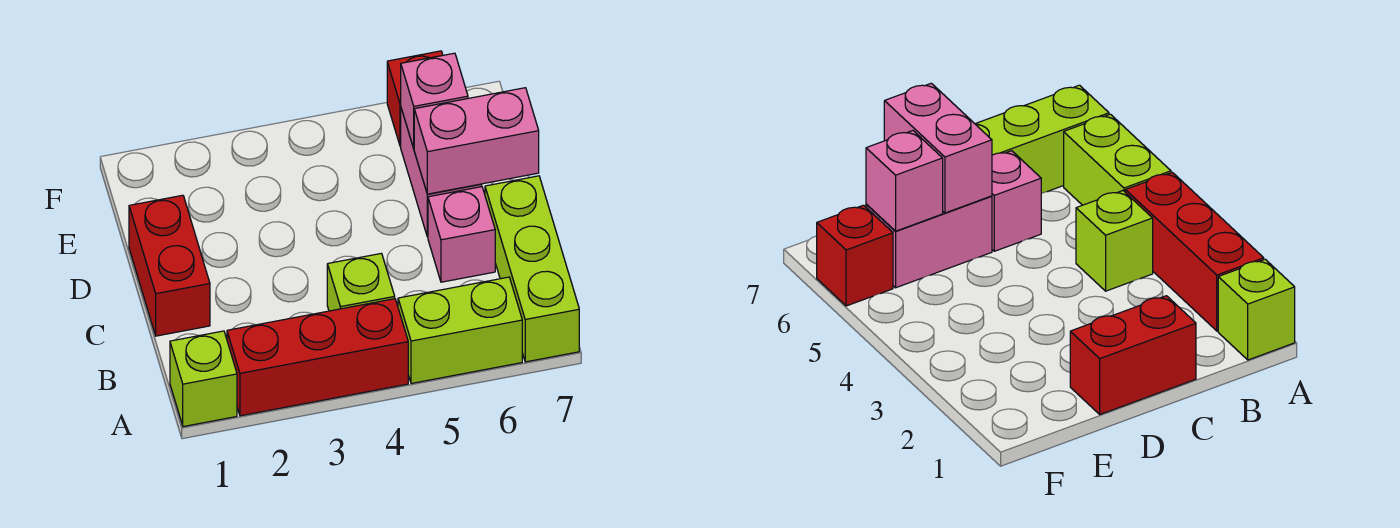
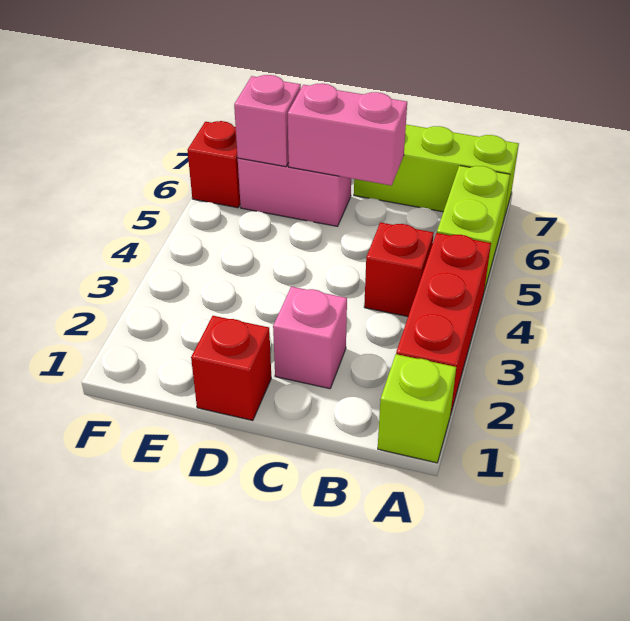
lime brick B4 level 1 -> red brick B4 level 1
red brick C1:D1 level 1 -> red brick D1 level 1
pink brick C6 level 1 -> pink brick C2 level 1
pink brick D6:D7 level 2 -> pink brick C6:D6 level 2

